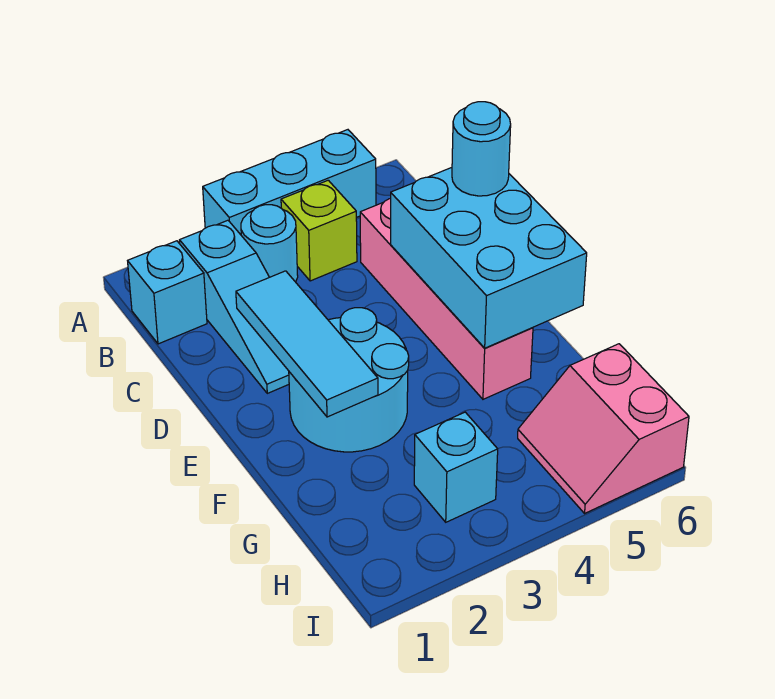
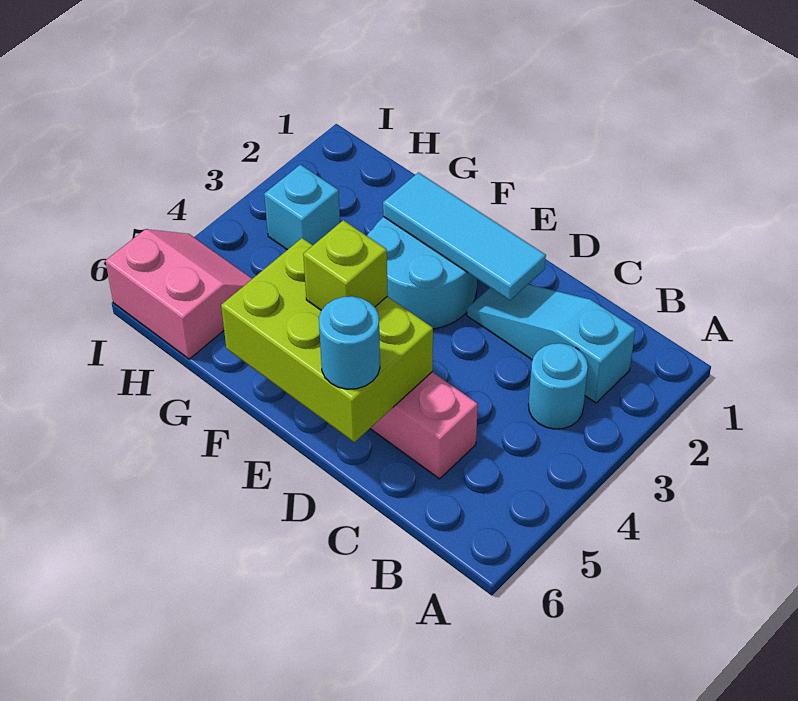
cyan brick A3:A5 level 1 -> none
cyan brick B1 level 1 -> none
lime brick B4 level 1 -> lime brick E5 level 3
cyan brick D5:F6 level 2 -> lime brick D5:F6 level 2

